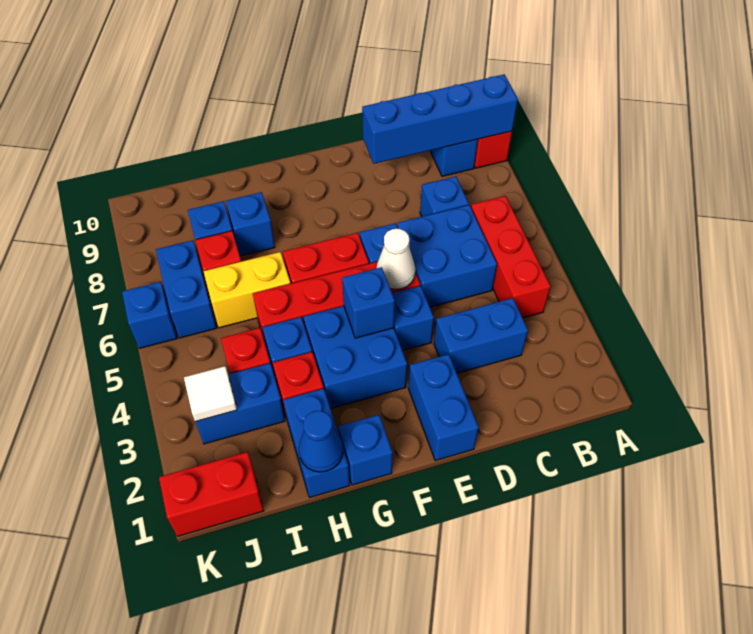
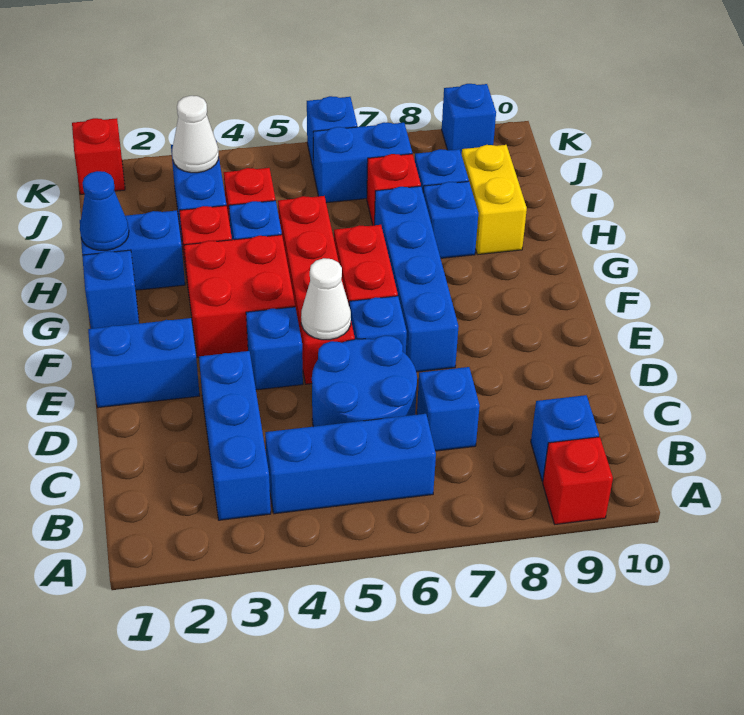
blue brick A9:D9 level 2 -> blue brick E7:H7 level 1
red brick B4:B6 level 1 -> blue brick B4:B6 level 1
blue brick C3:D3 level 1 -> blue brick B3:D3 level 1
blue brick C5:D6 level 1 -> blue round brick C5:D6 level 1
blue brick F3:G4 level 1 -> red brick F3:G4 level 1
blue brick F4 level 2 -> blue brick K9 level 1
yellow brick H6:I6 level 1 -> yellow brick H9:I9 level 1
red brick J1:K1 level 1 -> red brick K1 level 1
white tile J3 level 2 -> white cone J3 level 2

